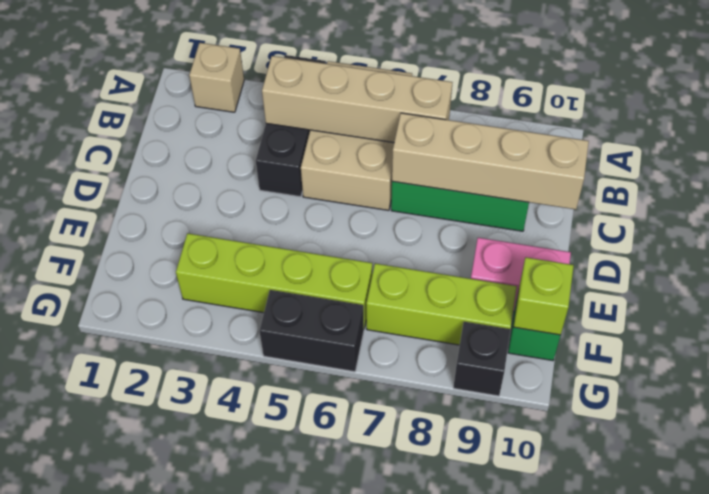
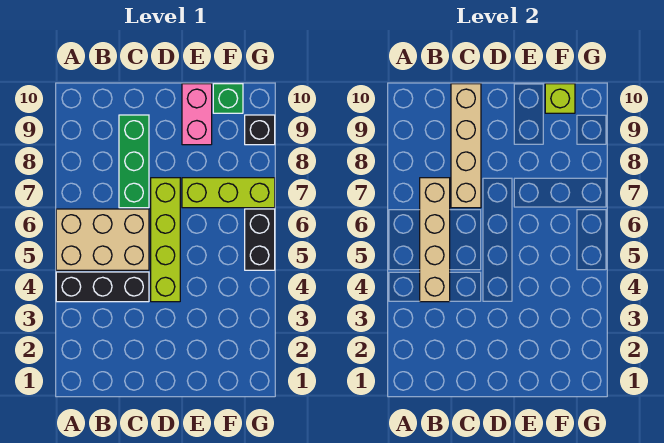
tan brick A2 level 1 -> none
lime brick F3:F6 level 1 -> lime brick D4:D7 level 1
lime brick F7:F9 level 1 -> lime brick E7:G7 level 1

